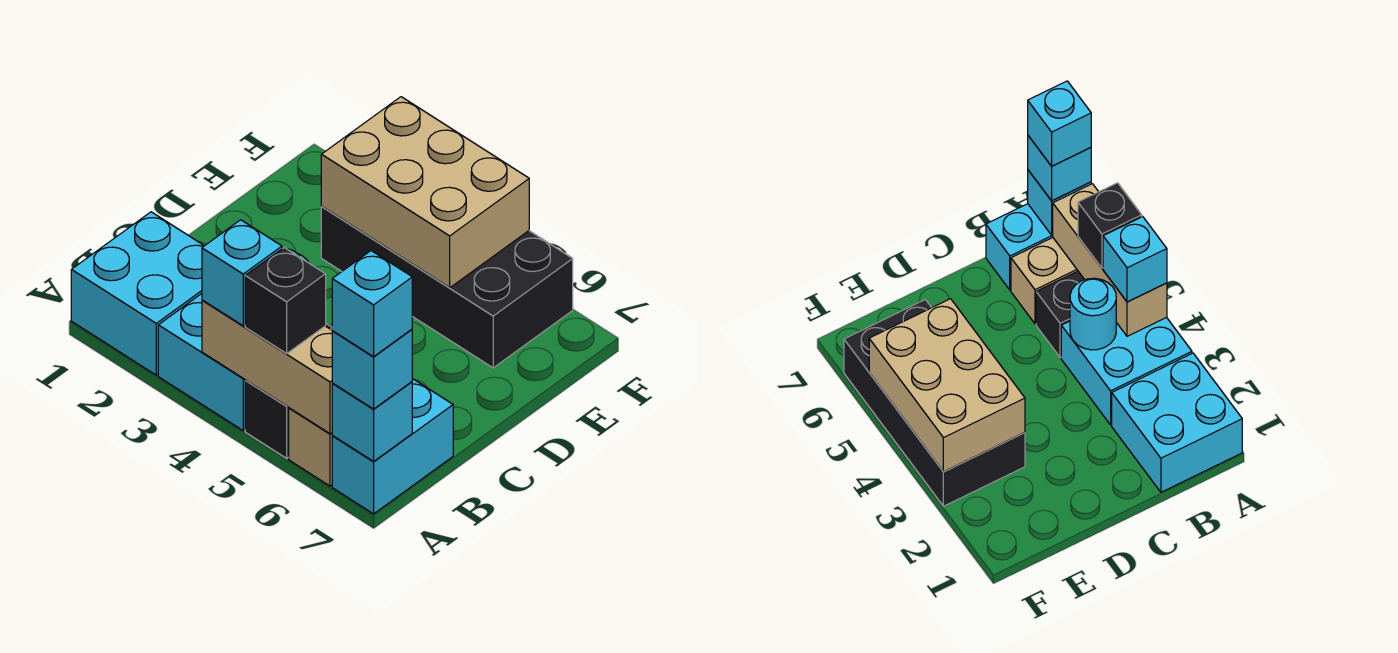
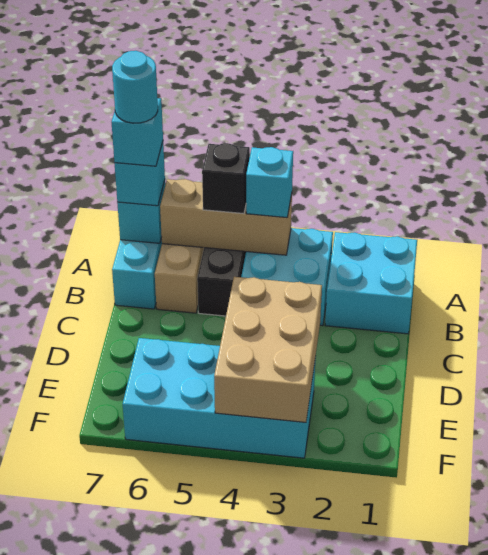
cyan round brick B4 level 2 -> cyan round brick A7 level 5
black brick E3:F6 level 1 -> cyan brick E3:F6 level 1
tan brick E3:F5 level 2 -> tan brick D3:F4 level 2

